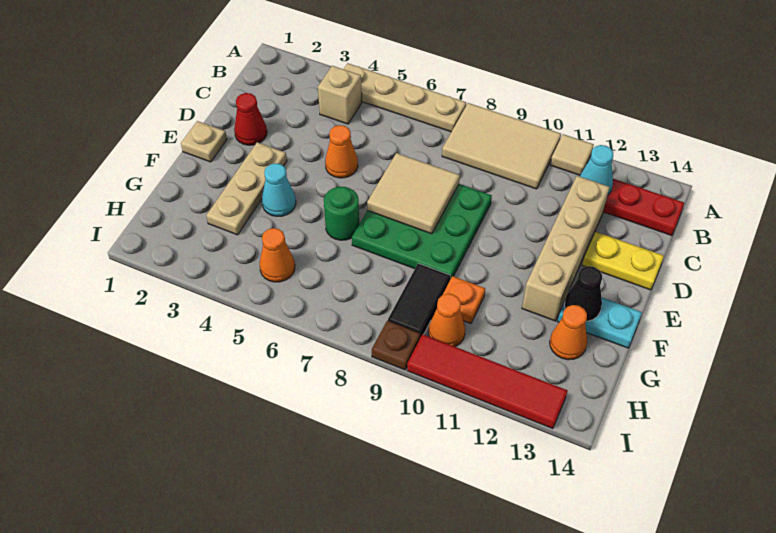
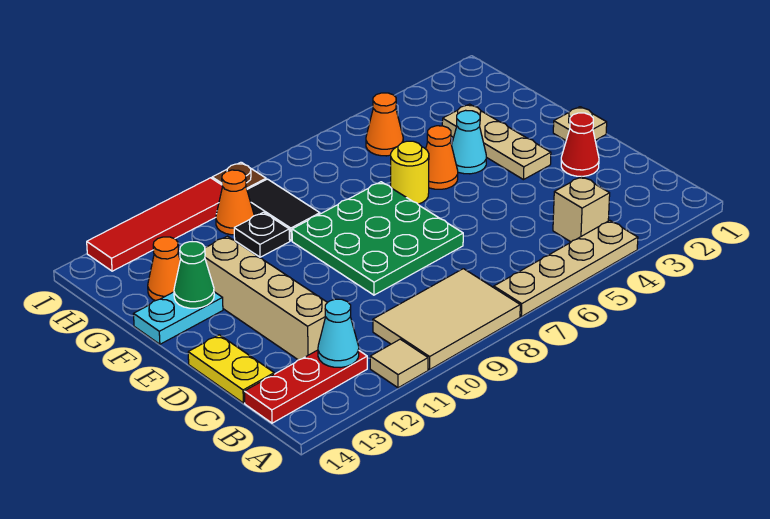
orange cone D5 level 1 -> orange cone F5 level 1
tan tile D7:E8 level 2 -> none
yellow plate D13:D14 level 1 -> yellow plate C14:D14 level 1
green round brick F6 level 1 -> yellow round brick F6 level 1
black cone F13 level 2 -> green cone F13 level 2
orange plate G10 level 1 -> black plate G10 level 1

